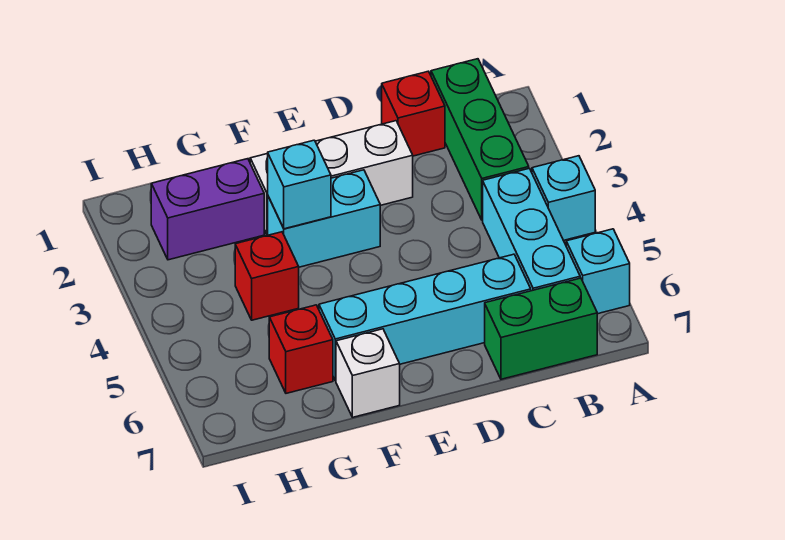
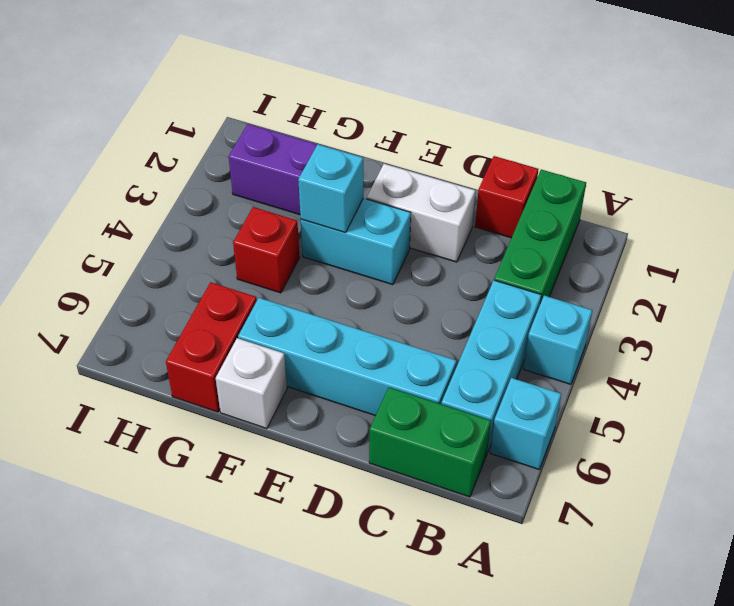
white brick D2:F2 level 1 -> white brick D2:E2 level 1
red brick G6 level 1 -> red brick G6:G7 level 1

